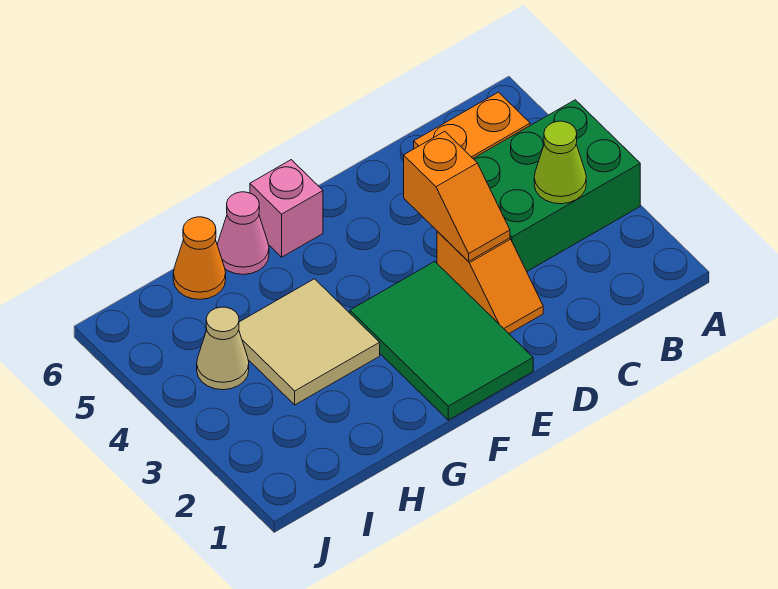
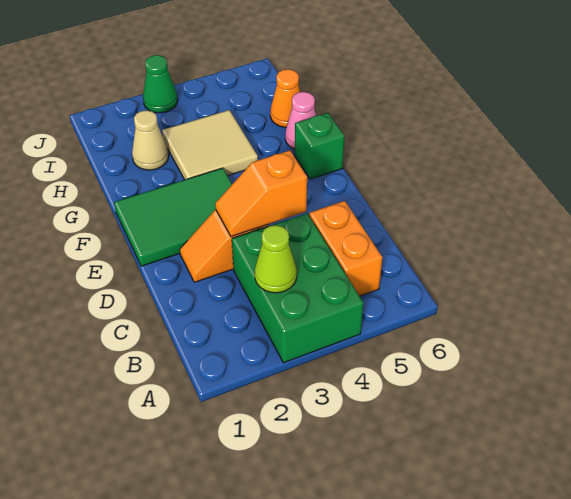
pink brick F6 level 1 -> green brick F6 level 1
tan cone I4 level 1 -> tan cone H2 level 1
none -> green cone J3 level 1

